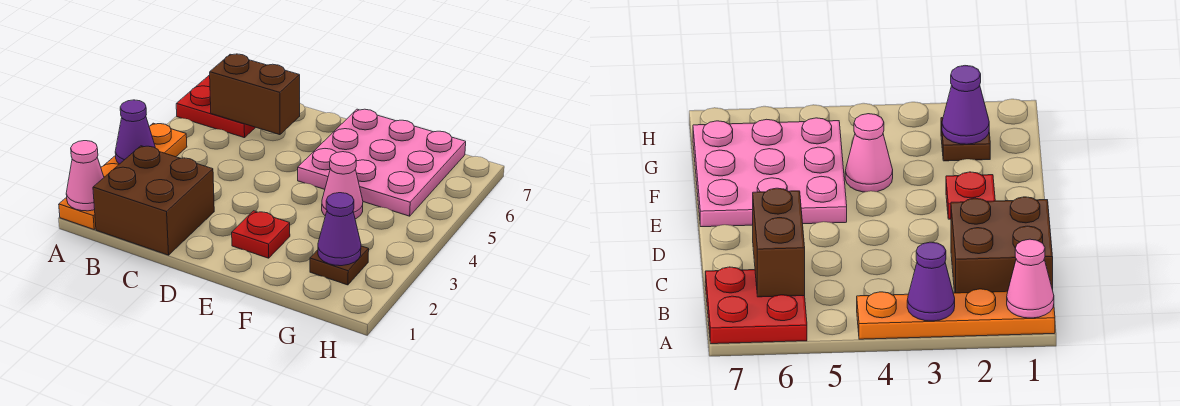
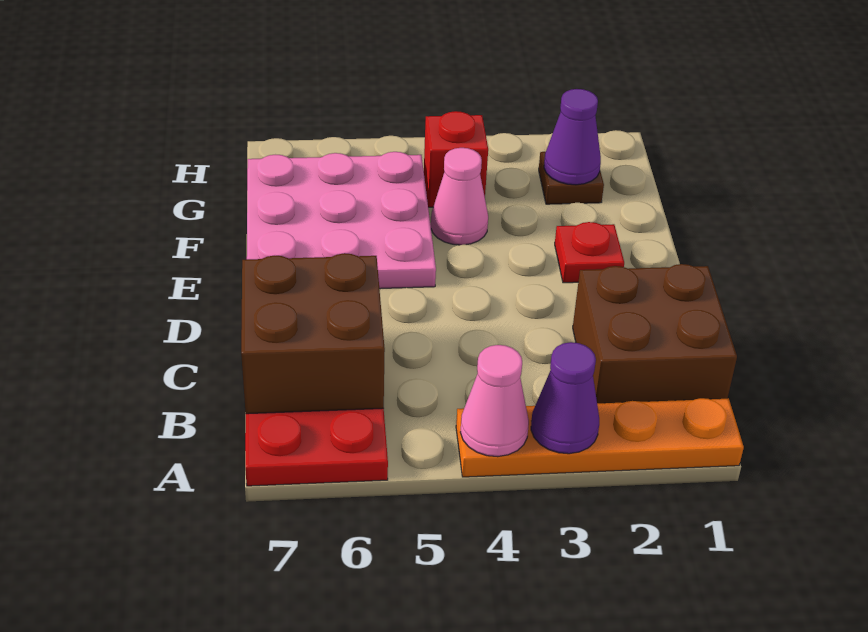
pink cone A1 level 2 -> pink cone A4 level 2
brown brick B6:C6 level 2 -> brown brick B6:C7 level 2
none -> red brick G4 level 1

